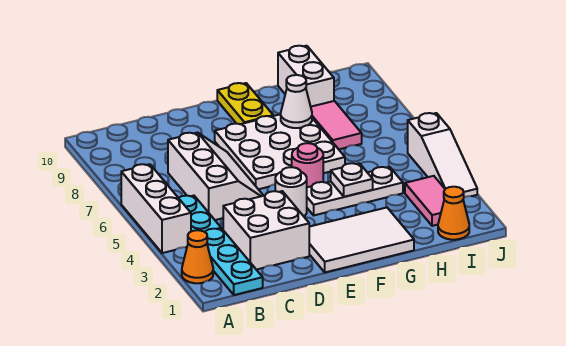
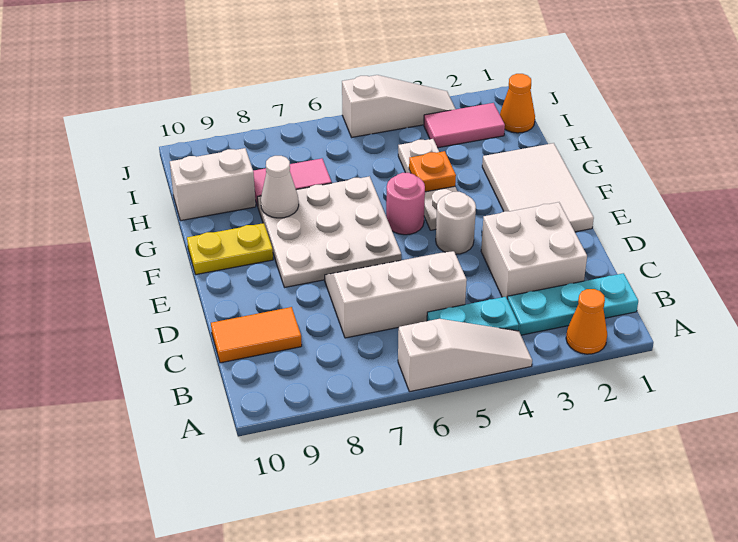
white brick A4:A6 level 1 -> white slope A4:A6 level 1 top 6
none -> orange tile C9:C10 level 1
white plate G4 level 2 -> orange plate G4 level 2

